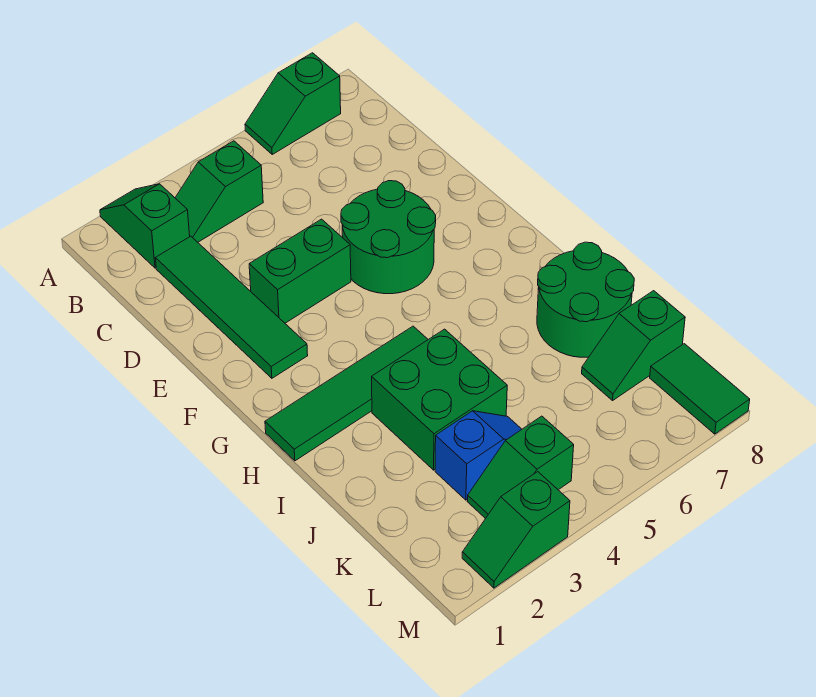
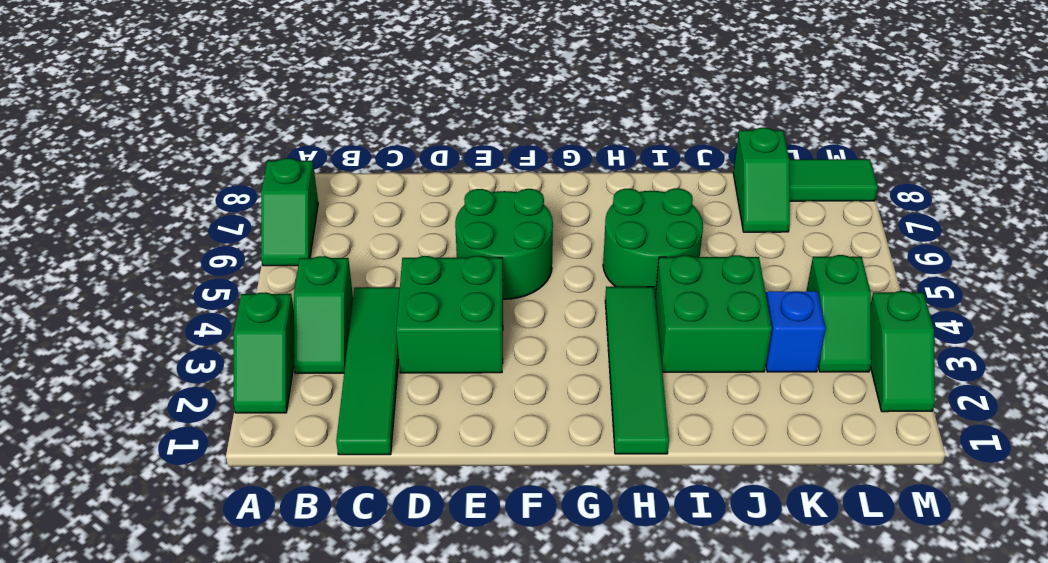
green slope A2:B2 level 1 top B -> green slope A2:A3 level 1 top 3
green tile C2:F2 level 1 -> green tile C1:C4 level 1
green brick E3:E4 level 1 -> green brick D3:E4 level 1
green round brick I7:J8 level 1 -> green round brick H5:I6 level 1

